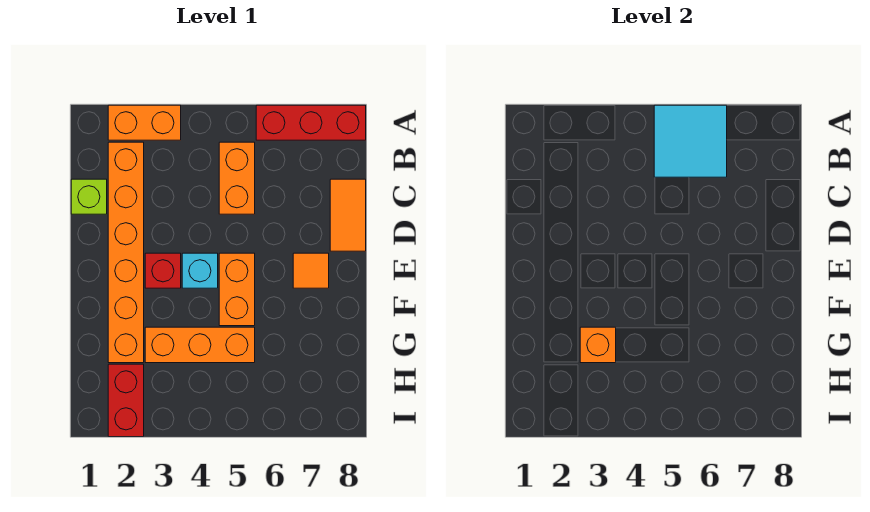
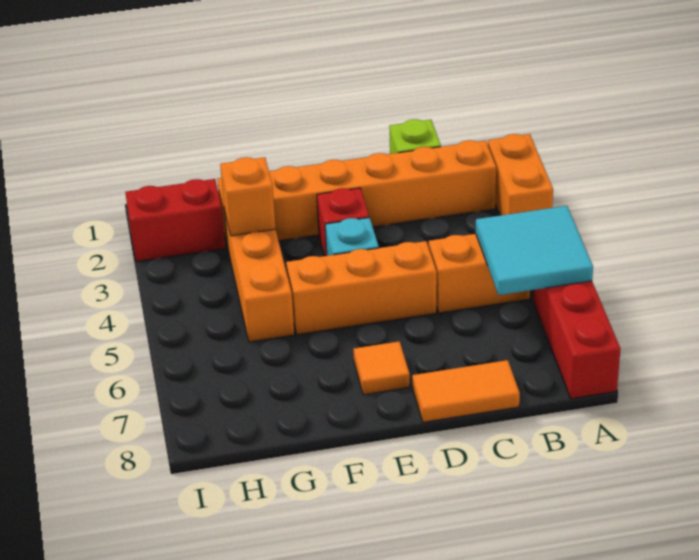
orange brick E5:F5 level 1 -> orange brick D5:F5 level 1

